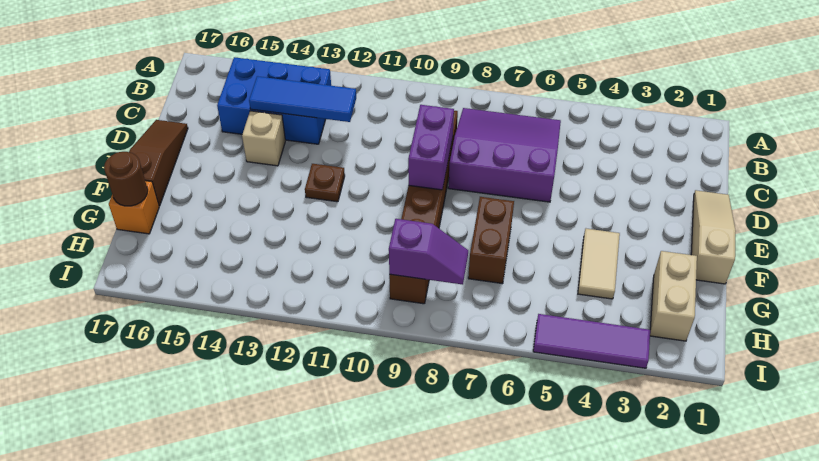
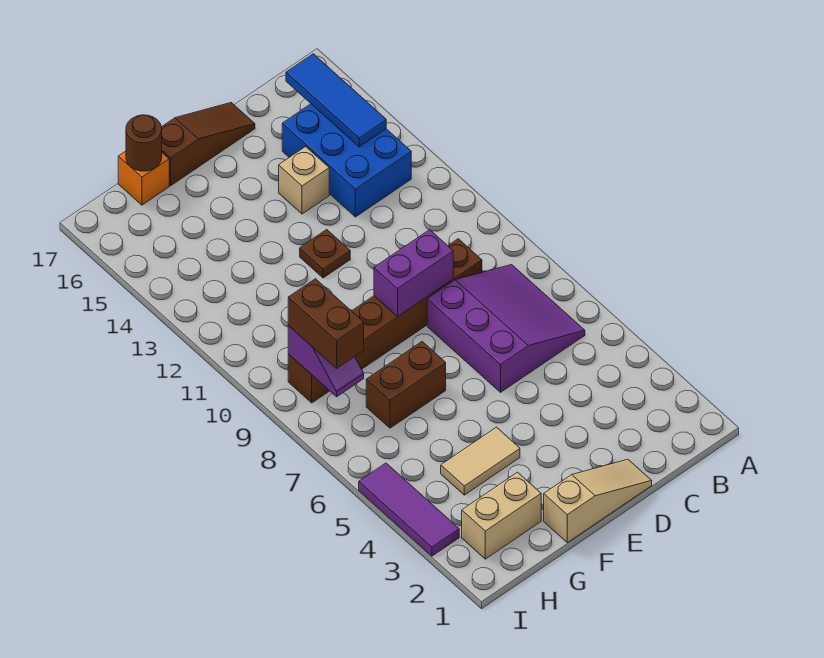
blue tile C12:C14 level 2 -> blue tile B14:B16 level 2
none -> brown brick H8:H9 level 3

